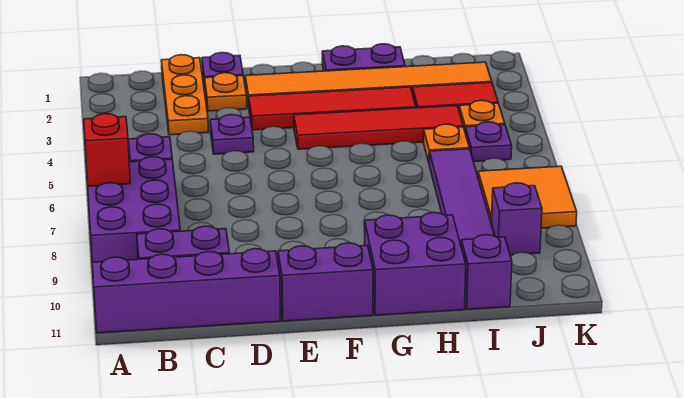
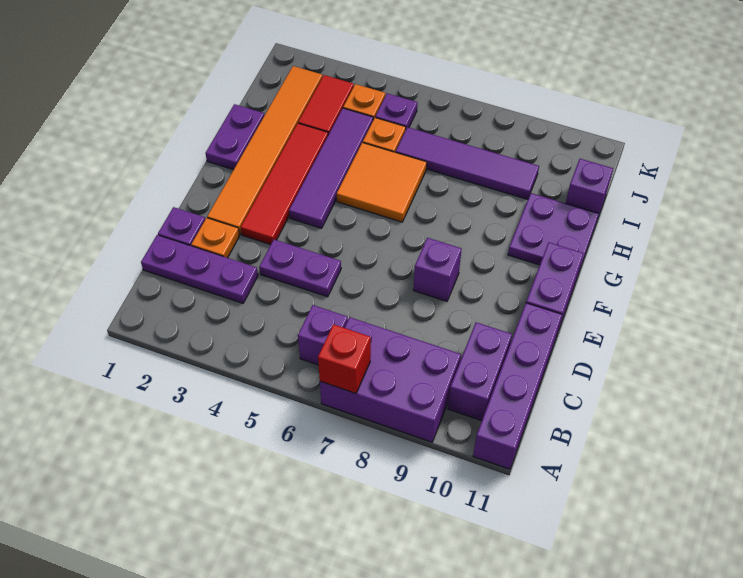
orange plate C1:C3 level 1 -> purple plate C1:C3 level 1
purple plate D4 level 1 -> purple plate D4:D5 level 1
red tile F4:I4 level 1 -> purple tile F4:I4 level 1
purple brick G10:H11 level 1 -> purple plate G10:H11 level 1
orange tile J7:K8 level 1 -> orange tile G5:H6 level 1
purple brick J9 level 1 -> purple brick E8 level 1

